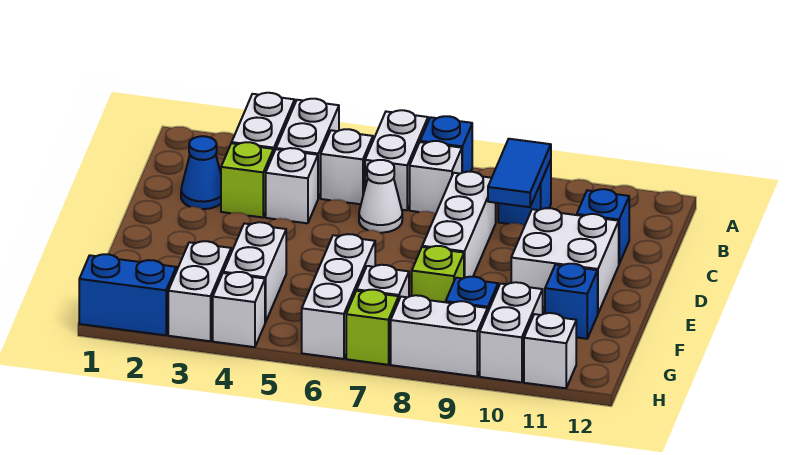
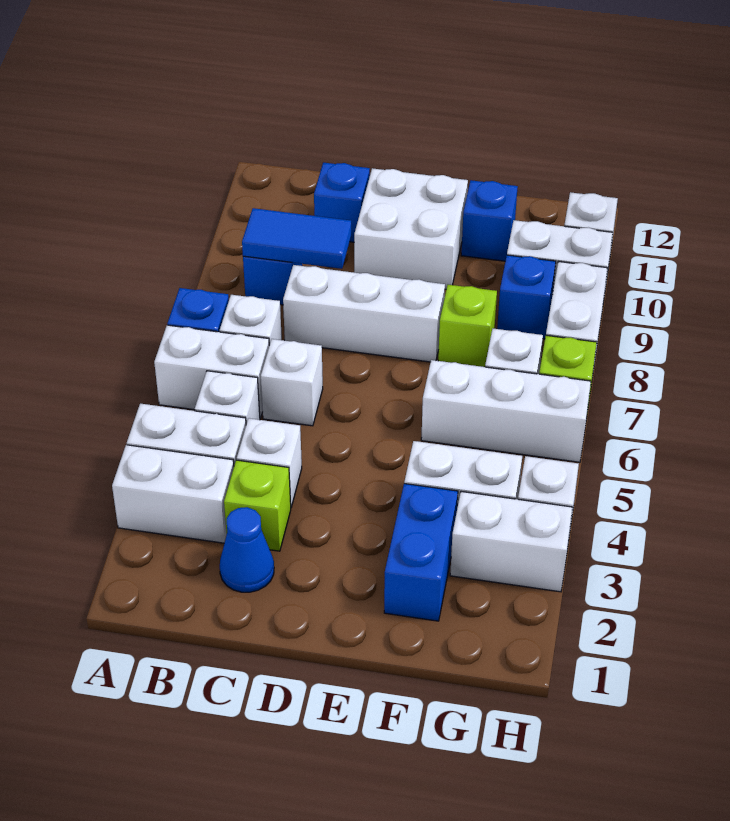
white cone C6 level 1 -> white brick C6 level 1
blue brick H1:H2 level 1 -> blue brick F2:F3 level 1

